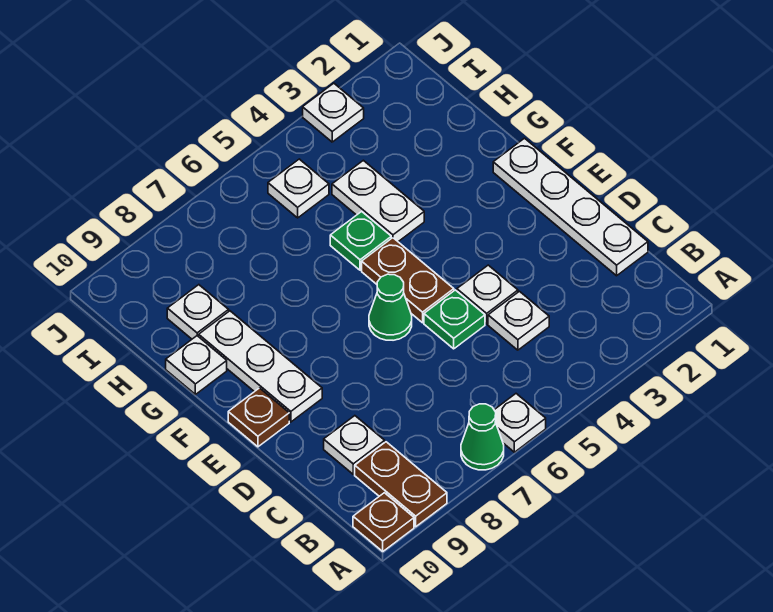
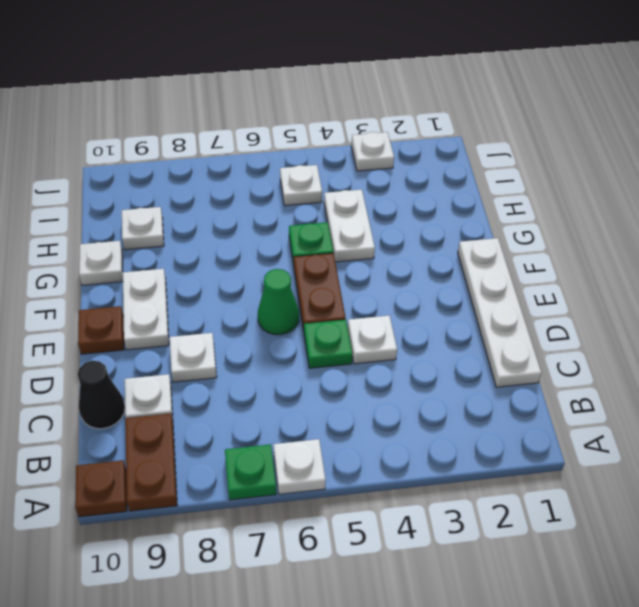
green cone A7 level 1 -> green plate A7 level 1
white plate C4 level 1 -> white plate D8 level 1
none -> black cone C10 level 1
white plate E9:G9 level 1 -> white plate E9:F9 level 1

